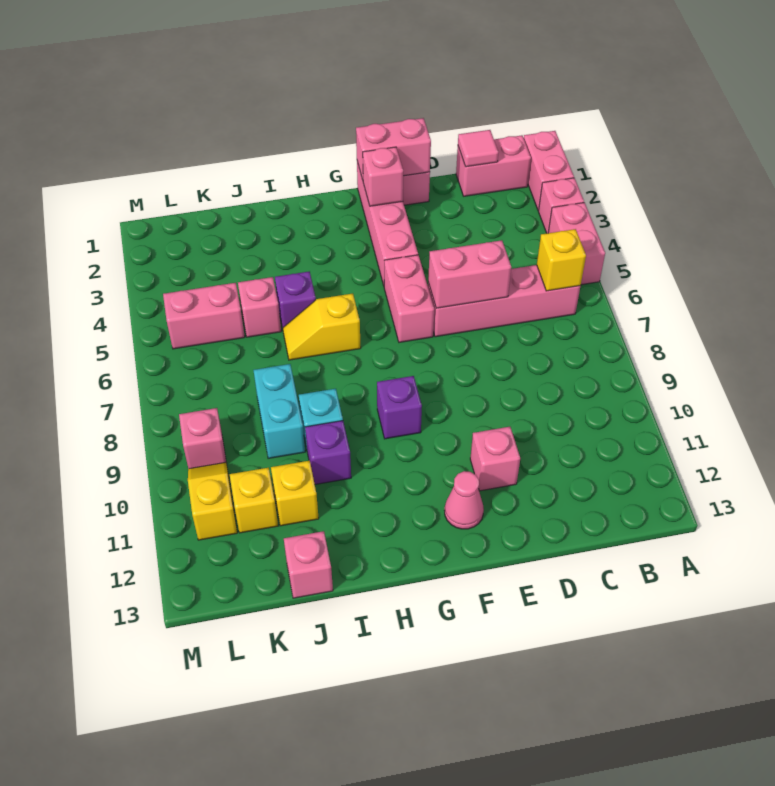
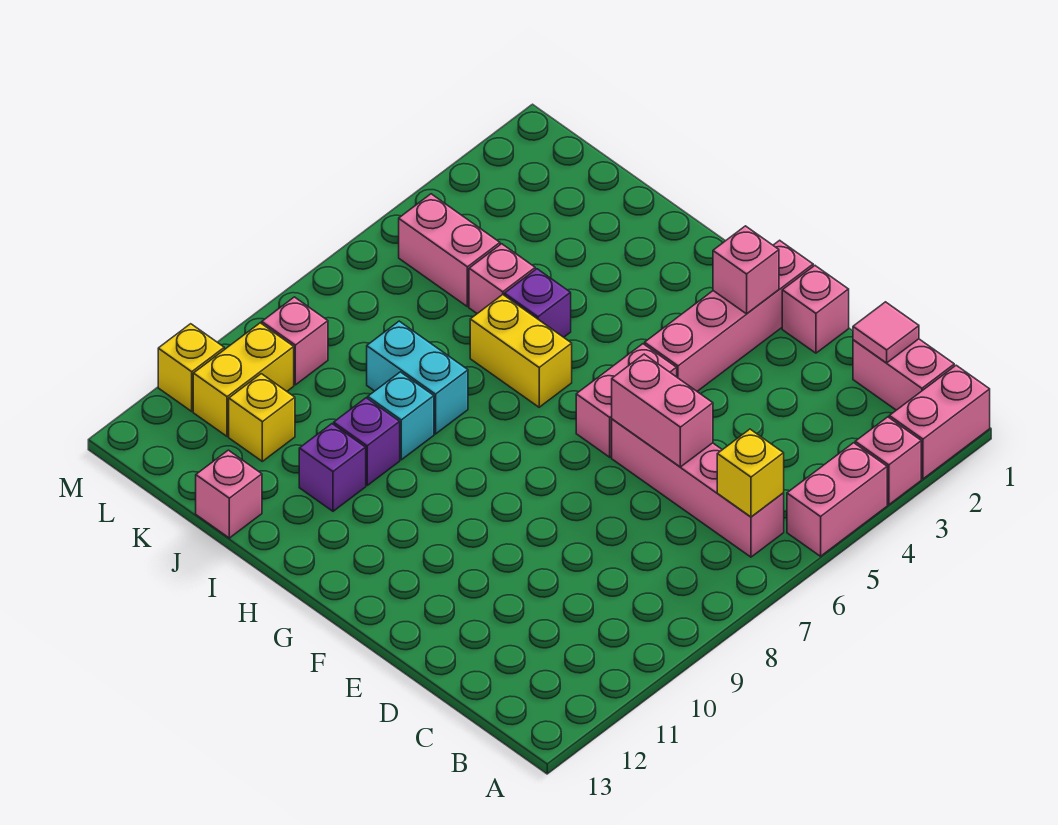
pink brick E1:F1 level 2 -> none
pink brick E11 level 1 -> none
pink cone F12 level 1 -> none
purple brick G9 level 1 -> purple brick I11 level 1
yellow slope H6:I6 level 1 top H -> yellow brick H6:I6 level 1
cyan brick J8:J9 level 1 -> cyan brick I8:J8 level 1
yellow brick J11 level 1 -> yellow brick M11 level 1
yellow slope L10:L11 level 1 top 11 -> yellow brick L10:L11 level 1

